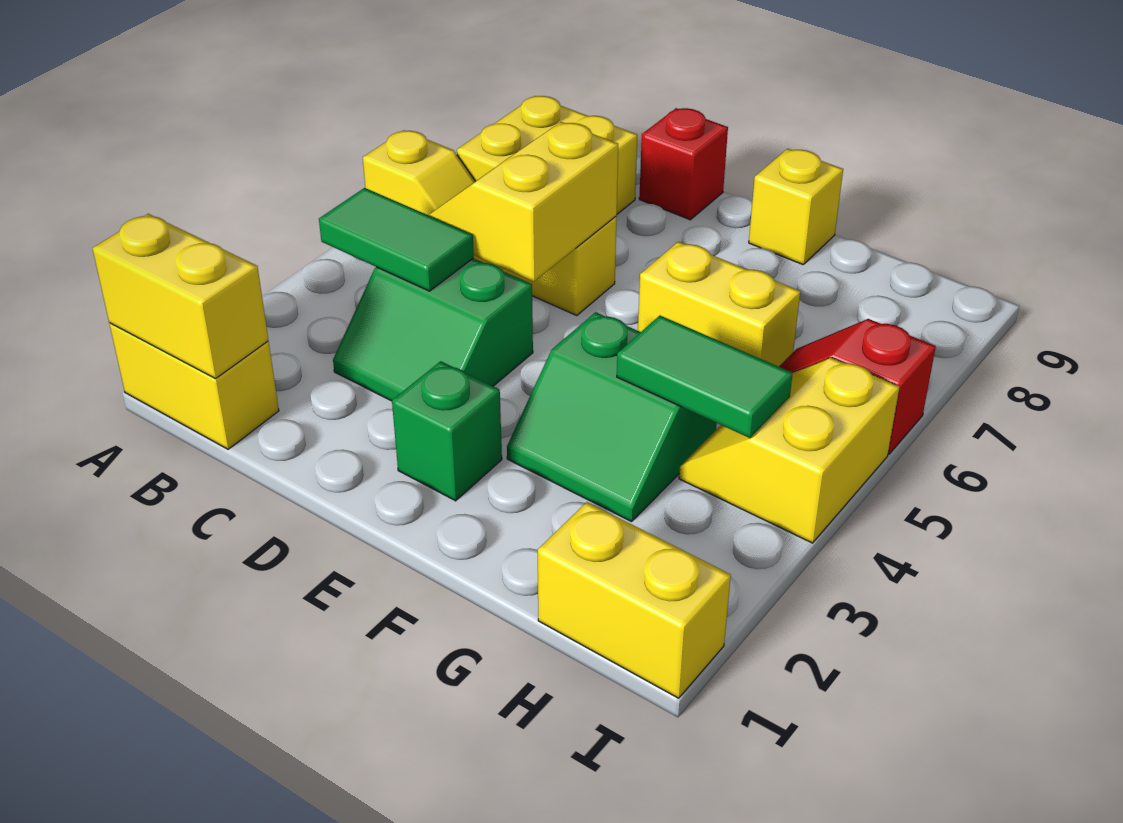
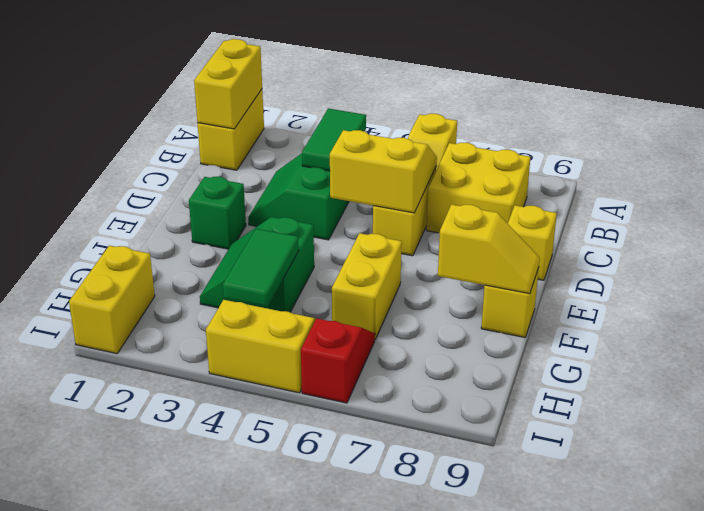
red brick D9 level 1 -> yellow brick D9 level 1
none -> yellow slope F8:F9 level 2 top 8

